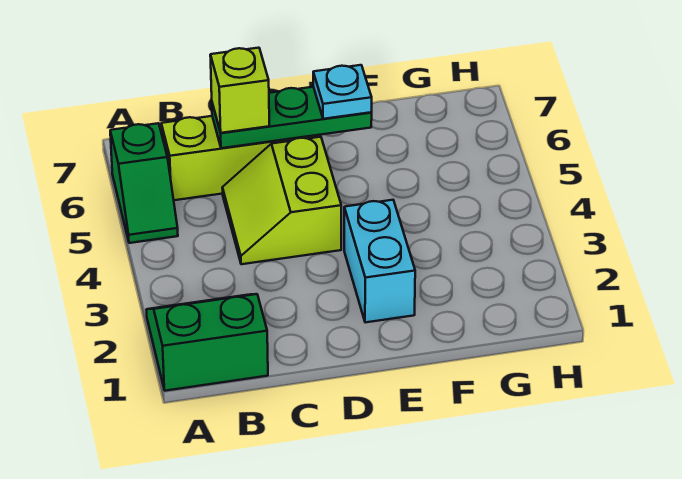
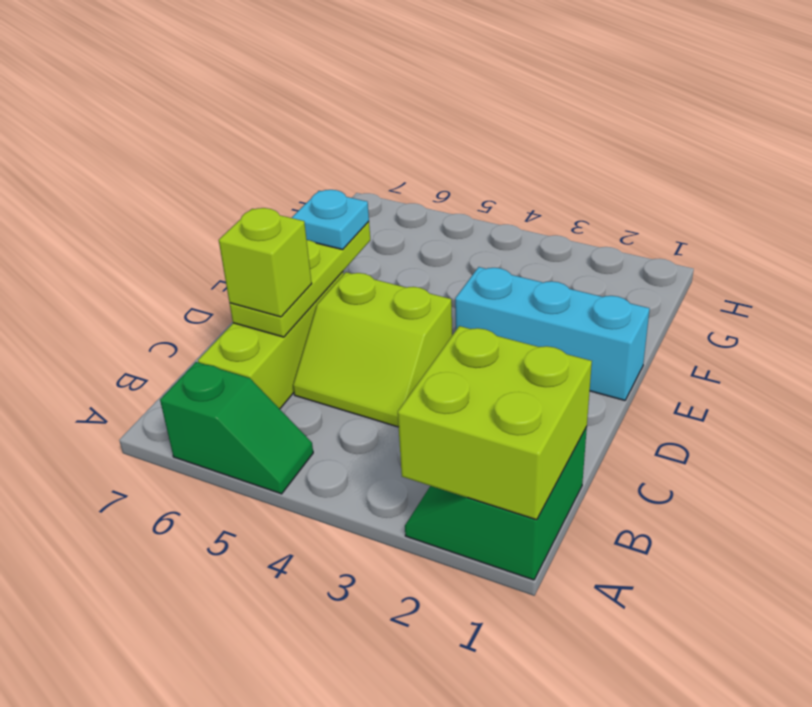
none -> lime brick A1:B2 level 2
green plate C6:E6 level 2 -> lime plate C6:E6 level 2
cyan brick E2:E3 level 1 -> cyan brick E1:E3 level 1

